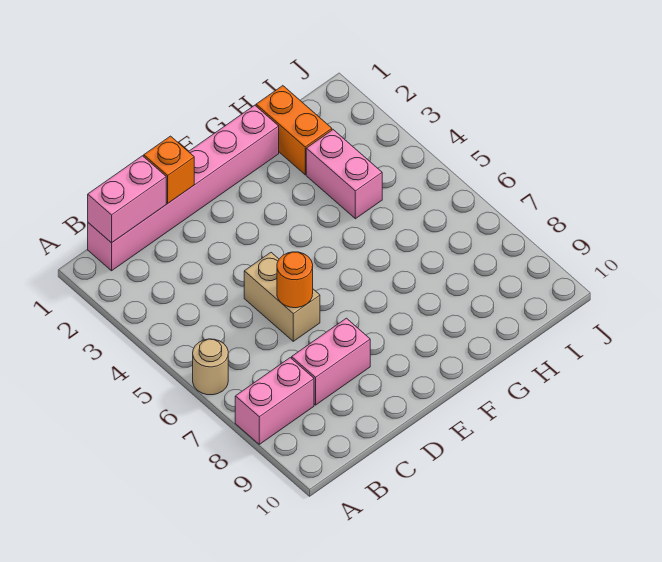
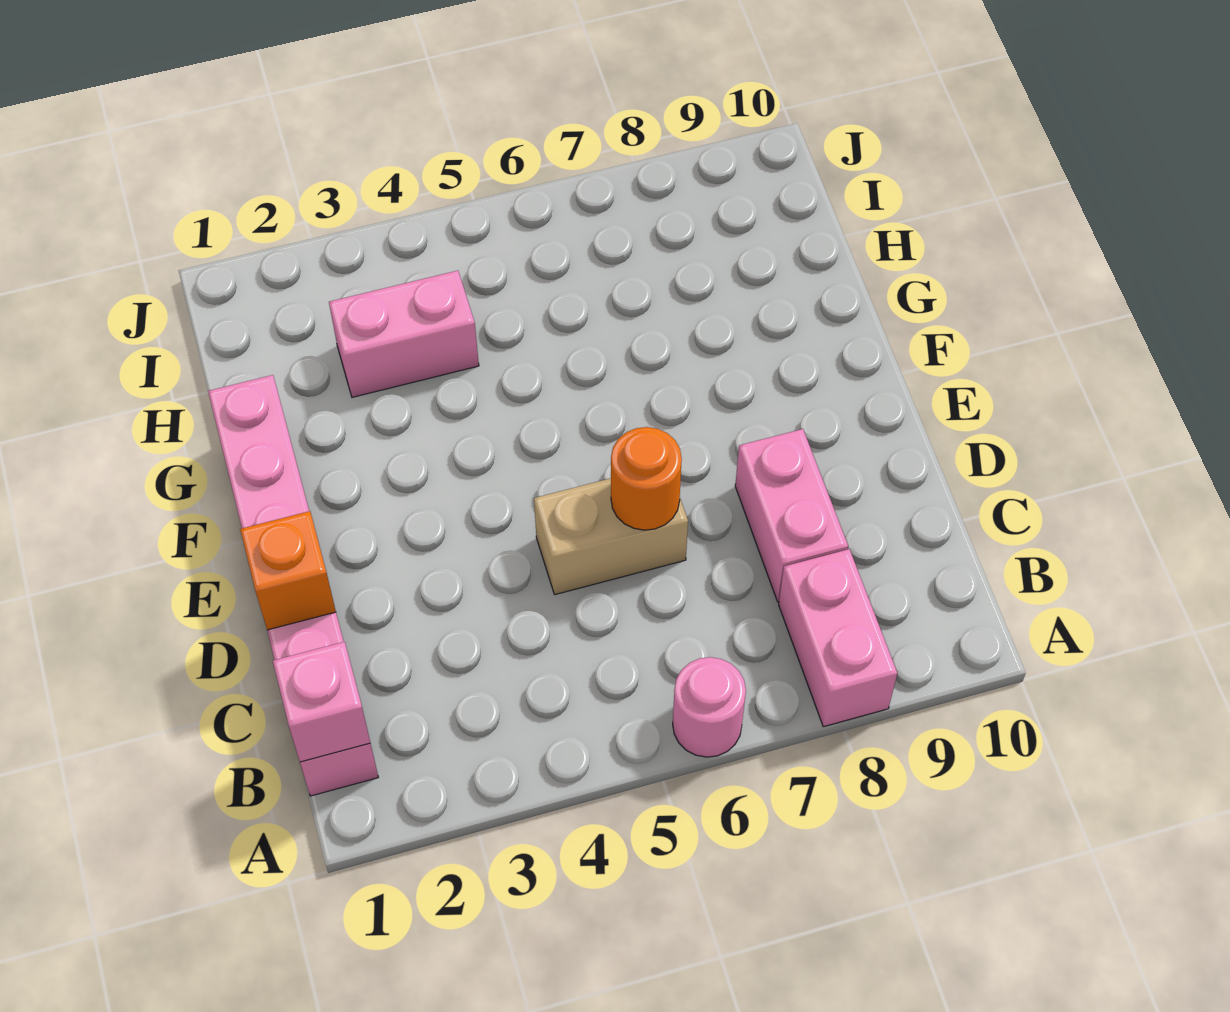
tan round brick A6 level 1 -> pink round brick A6 level 1
pink brick B1:C1 level 2 -> pink brick B1 level 2
orange brick H1:H2 level 1 -> none

